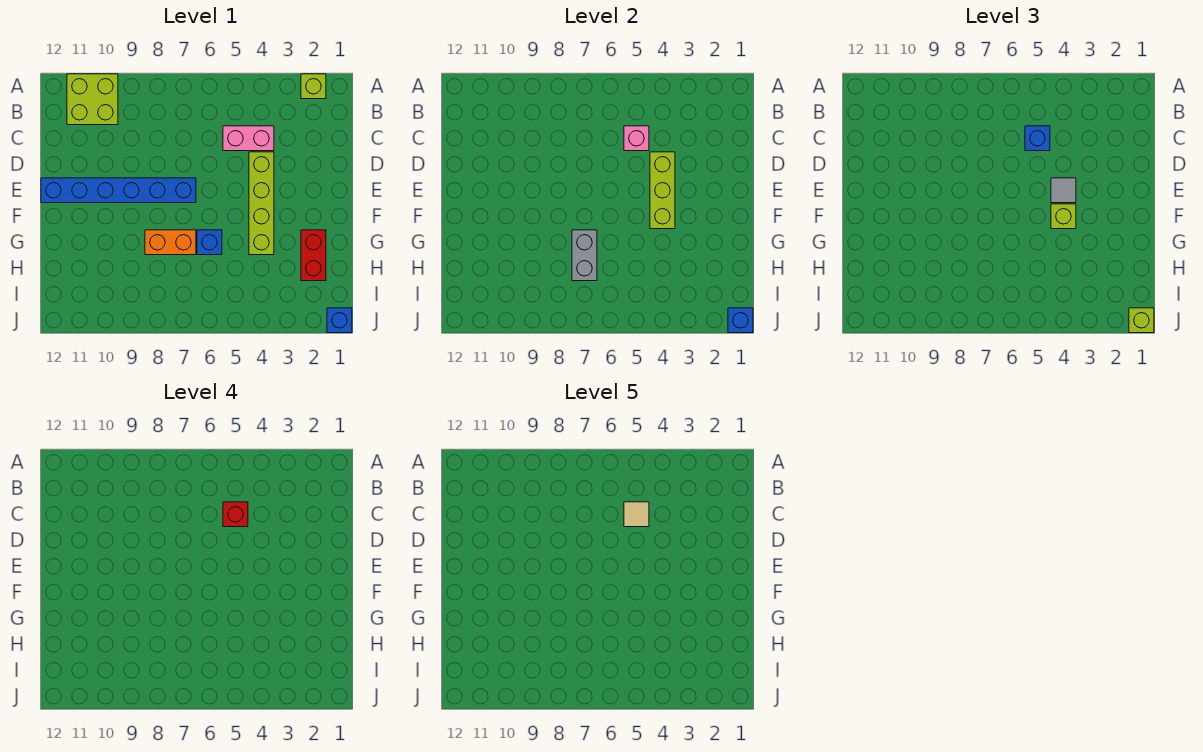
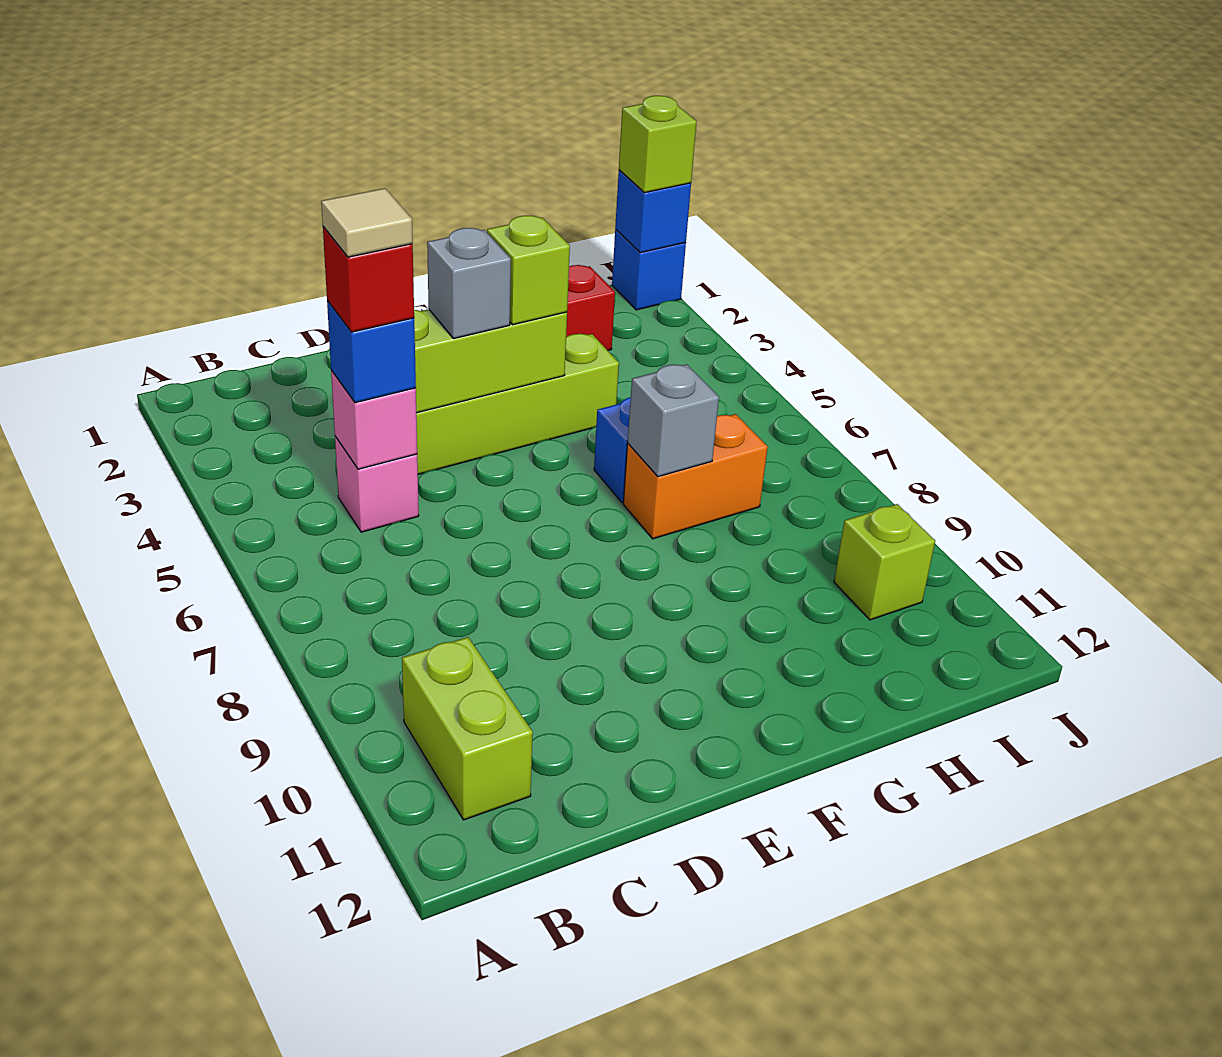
lime brick A2 level 1 -> lime brick I10 level 1
lime brick A10:B11 level 1 -> lime brick B10:B11 level 1
pink brick C4:C5 level 1 -> pink brick C5 level 1
grey tile E4 level 3 -> grey brick E4 level 3
blue brick E7:E12 level 1 -> none
orange brick G7:G8 level 1 -> orange brick G7:H7 level 1
grey brick G7:H7 level 2 -> grey brick G7 level 2

